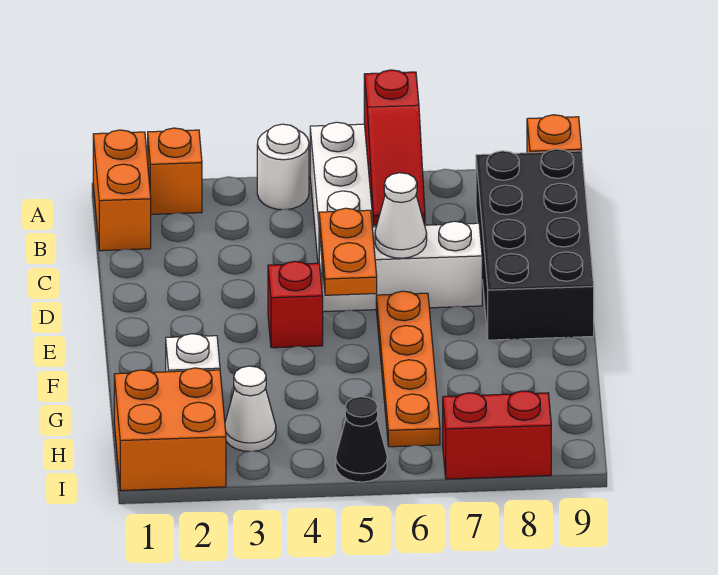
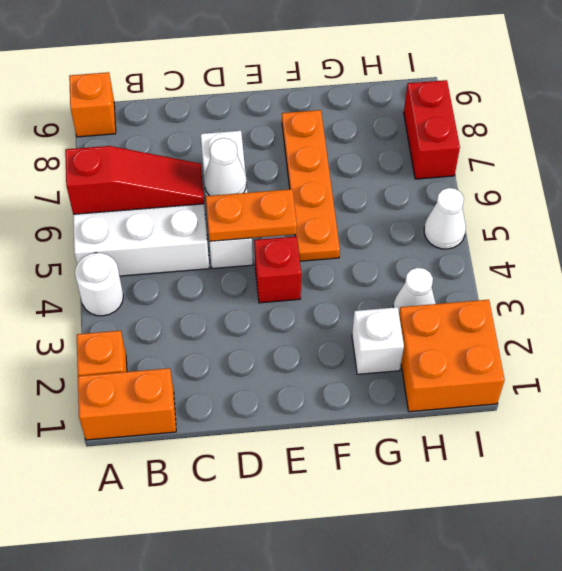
black brick B8:E9 level 1 -> none
orange plate E6:H6 level 1 -> orange plate F5:F8 level 1
black cone I5 level 1 -> white cone I5 level 1

